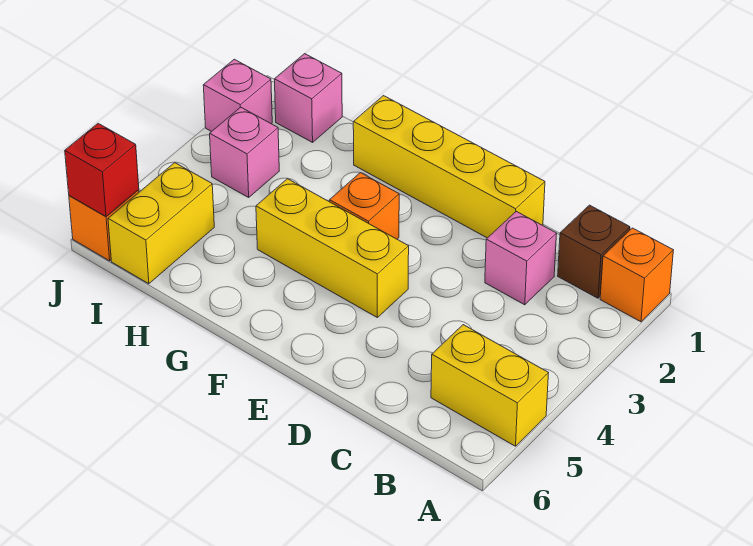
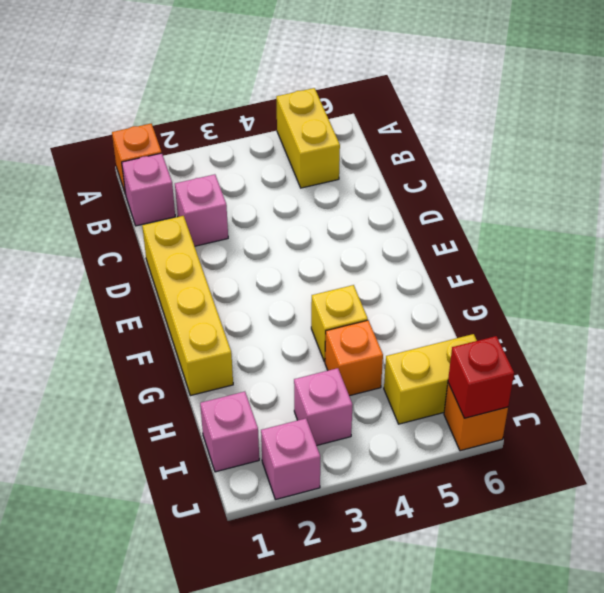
brown brick B1 level 1 -> pink brick B1 level 1
yellow brick E4:G4 level 1 -> yellow brick G4 level 1
orange brick F3 level 1 -> orange brick H4 level 1

